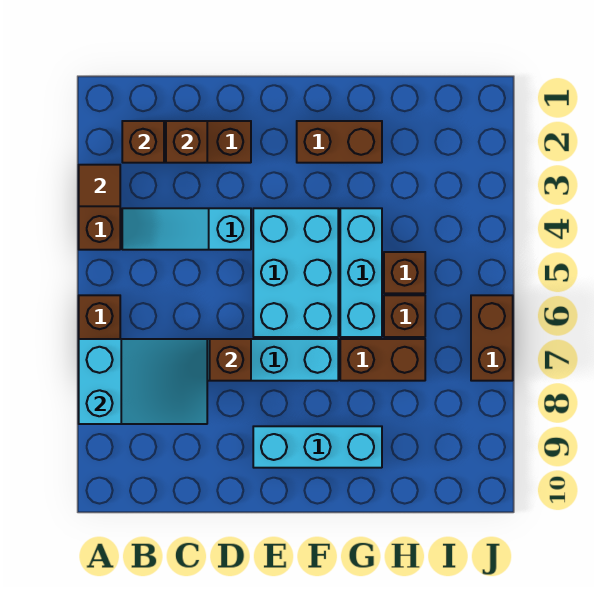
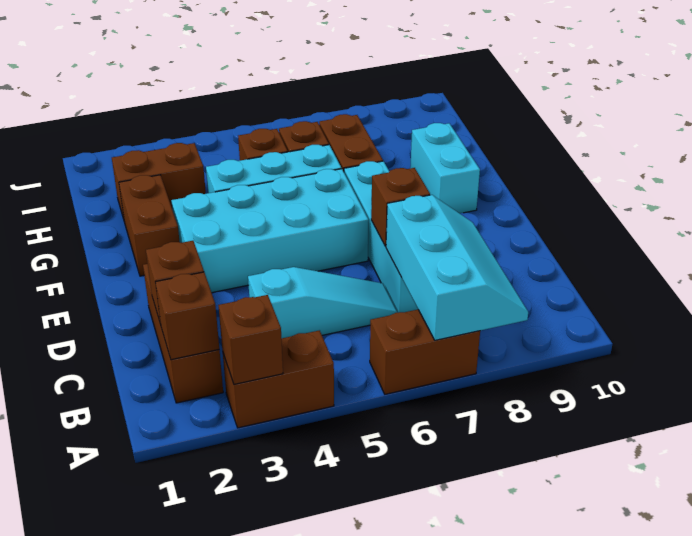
brown tile A3 level 2 -> brown brick A3 level 2
cyan slope A7:C8 level 2 top A -> cyan slope A7:C8 level 2 top 7
cyan slope B4:D4 level 1 top D -> cyan slope C4:C6 level 1 top 4
cyan brick E4:F6 level 1 -> cyan brick E3:F6 level 1
cyan brick E9:G9 level 1 -> cyan brick F9:G9 level 1
brown brick J6:J7 level 1 -> brown brick H2:H3 level 1

